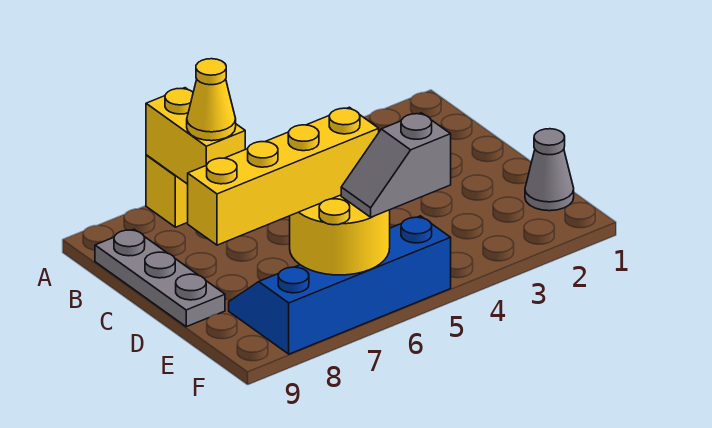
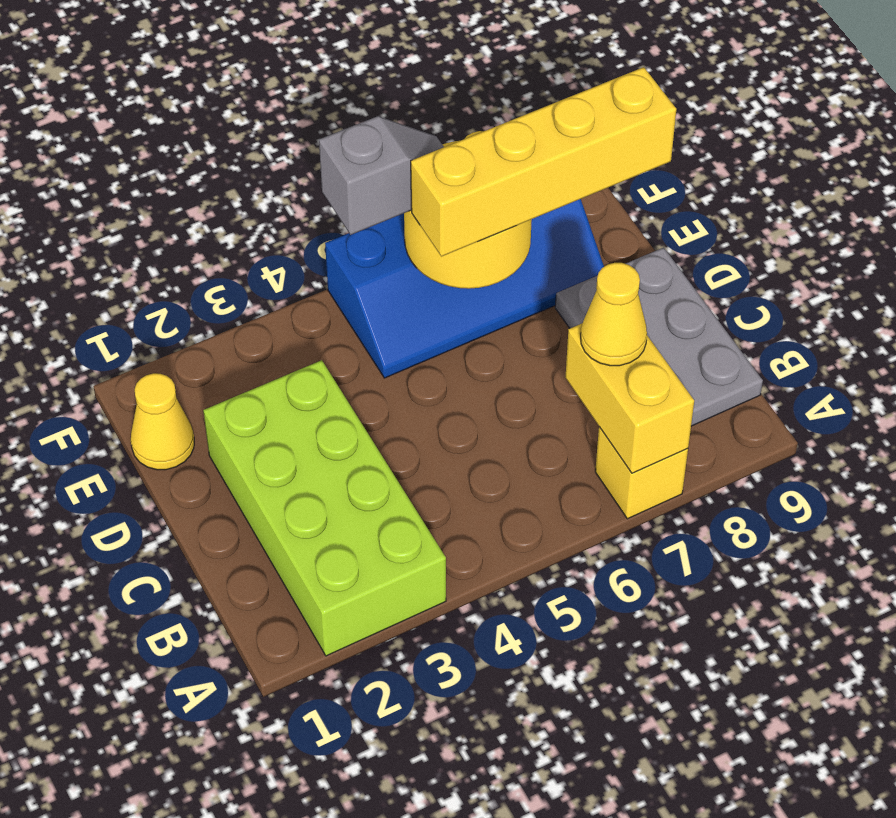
none -> lime brick A2:D3 level 1
grey plate B9:D9 level 1 -> grey plate B8:D9 level 1
grey cone E1 level 1 -> yellow cone E1 level 1

